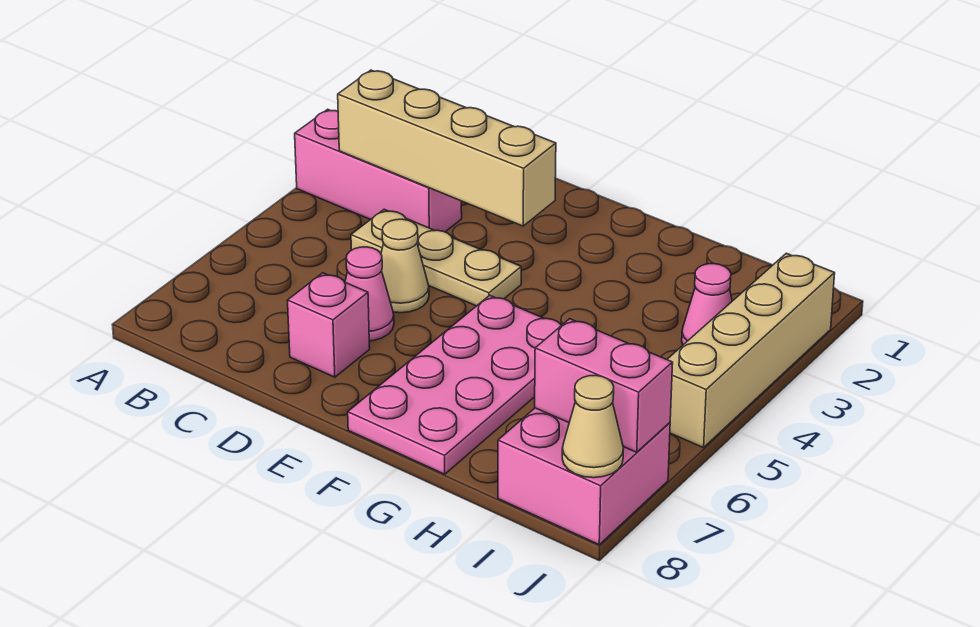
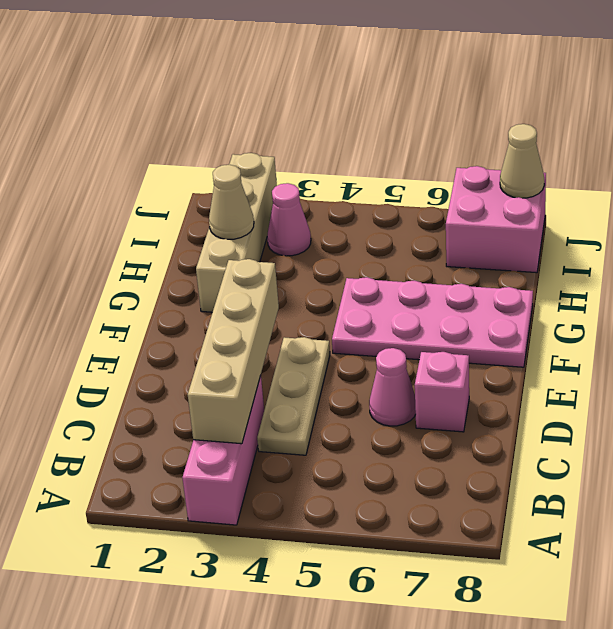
tan cone D5 level 1 -> tan cone H2 level 2
pink brick I7:J7 level 2 -> none
tan brick J2:J5 level 1 -> tan brick G2:J2 level 1

